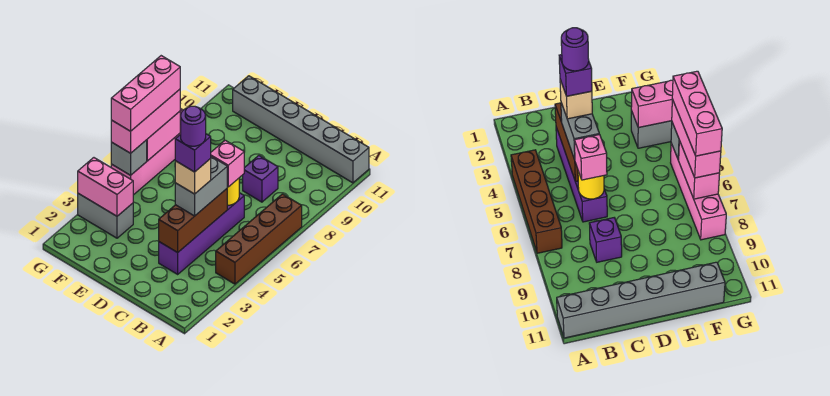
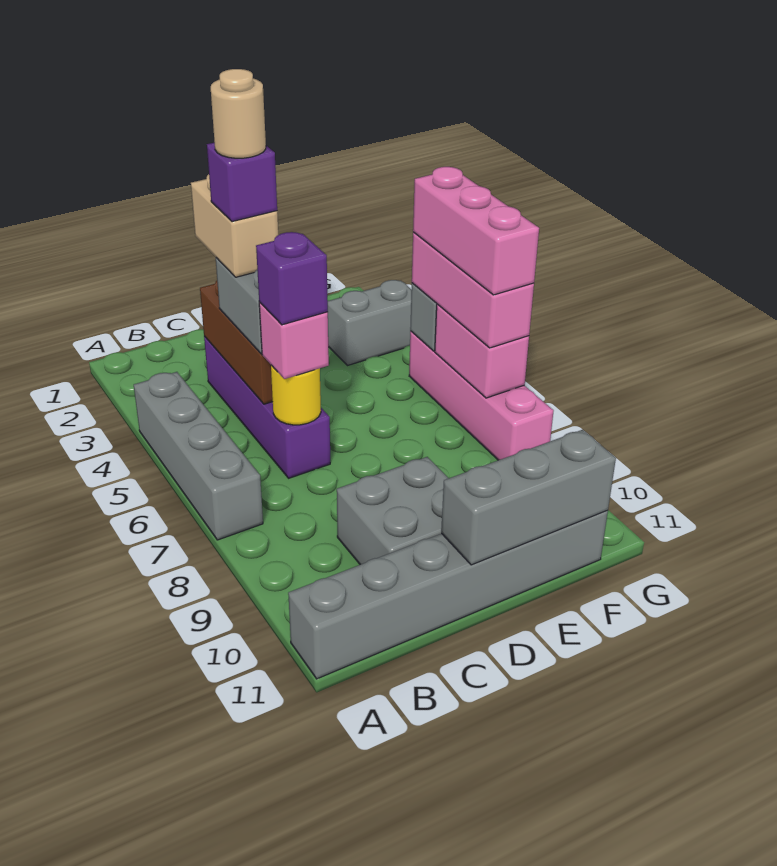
brown brick A4:A7 level 1 -> grey brick A4:A7 level 1
tan brick C4 level 4 -> tan brick C3:C4 level 4
purple round brick C4 level 6 -> tan round brick C4 level 6
purple brick C8 level 1 -> purple brick C6 level 4
none -> grey brick C9:D10 level 1
none -> grey brick D11:F11 level 2
pink brick F3:G3 level 2 -> none

